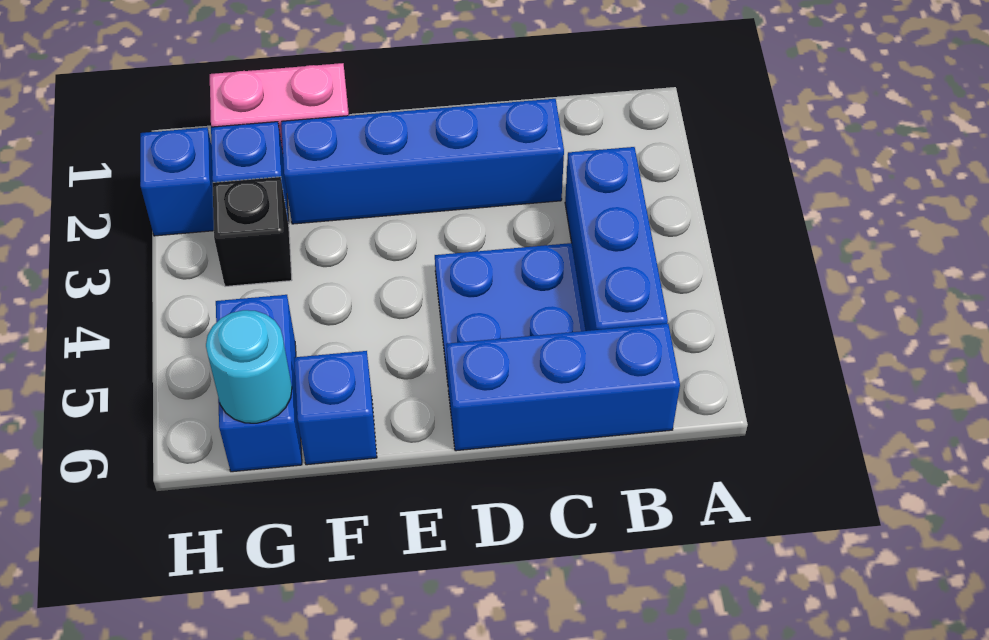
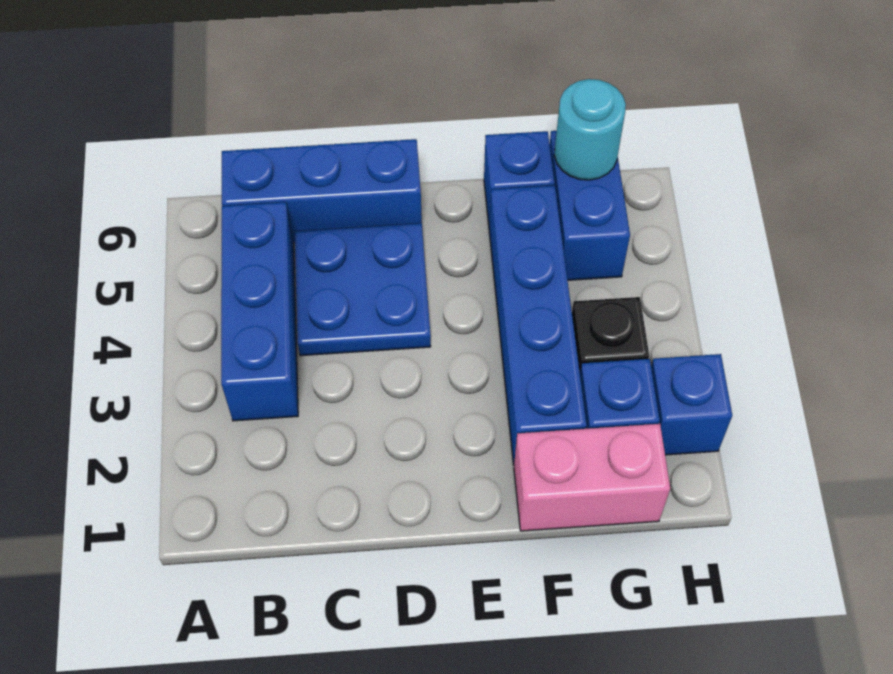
blue brick C2:F2 level 1 -> blue brick F2:F5 level 1

